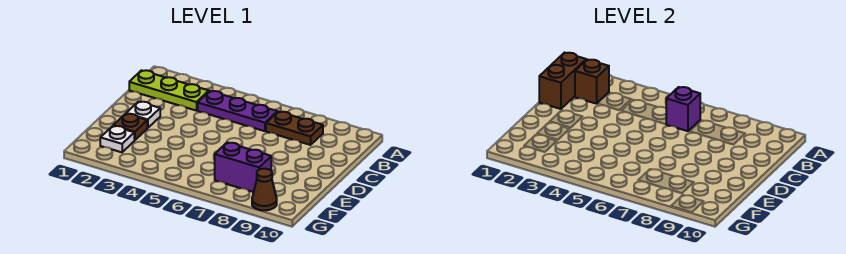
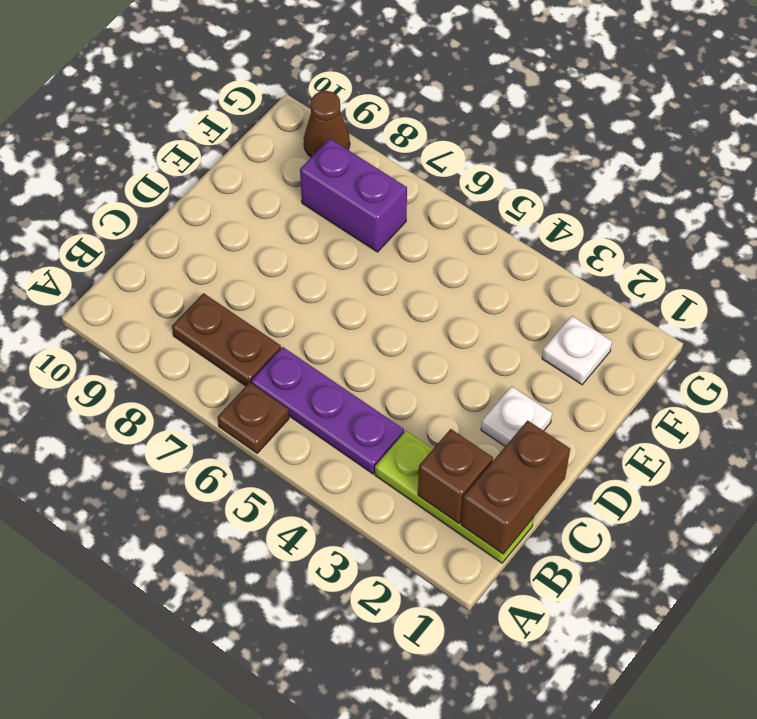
purple brick B6 level 2 -> none
brown plate E2 level 1 -> brown plate A6 level 1

